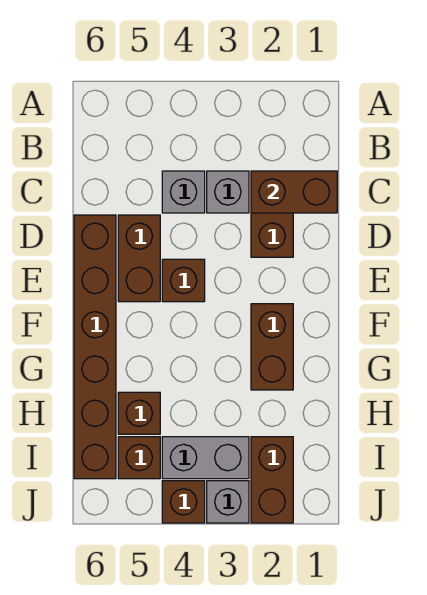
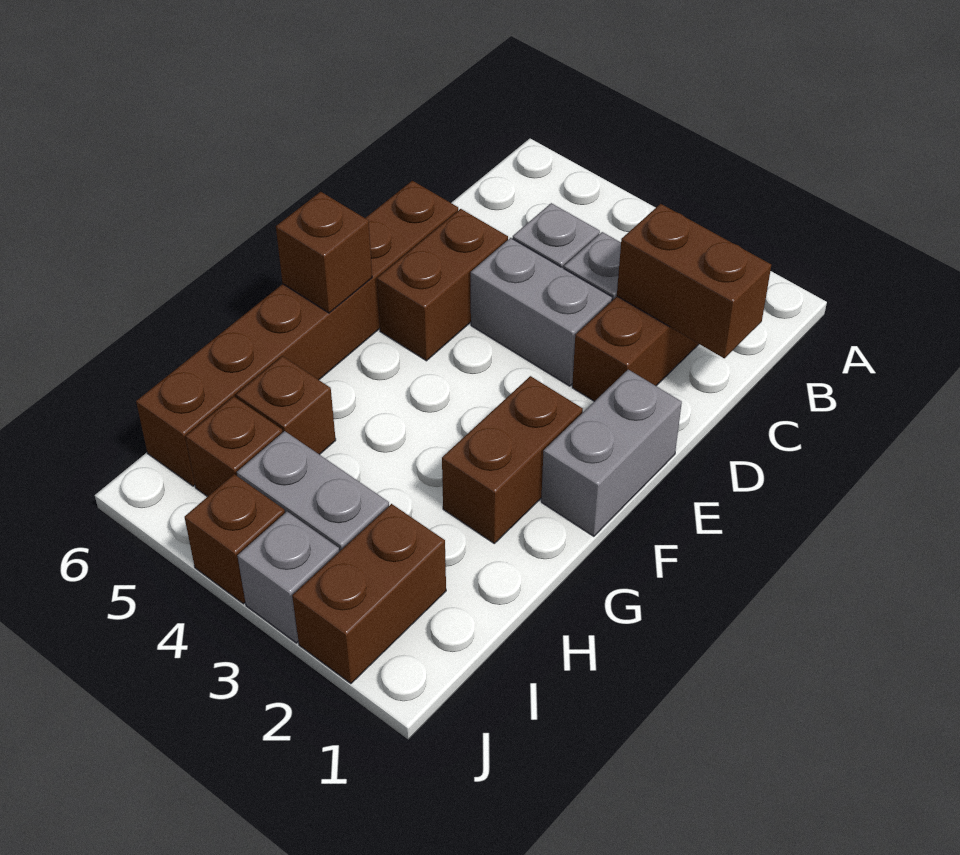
none -> grey brick D3:D4 level 1
none -> grey brick E1:F1 level 1
brown brick E4 level 1 -> brown brick F6 level 2

